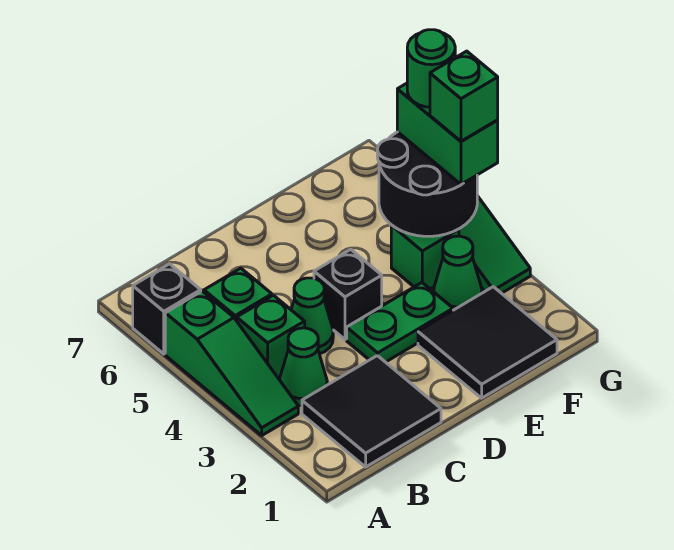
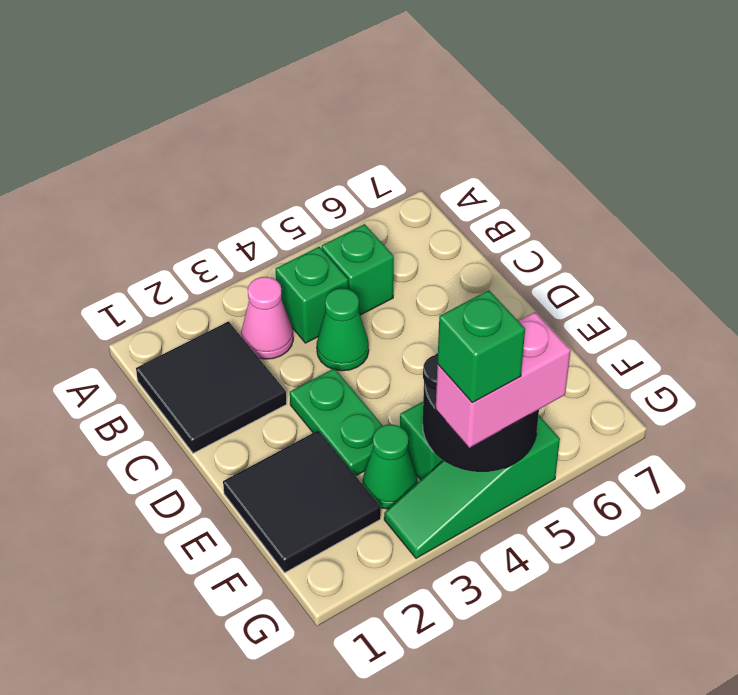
green slope A3:A5 level 1 top 5 -> none
black brick A6 level 1 -> none
green cone B3 level 1 -> pink cone B3 level 1
black brick D4 level 1 -> none
green brick G4:G5 level 3 -> pink brick G4:G5 level 3
green round brick G5 level 4 -> none

